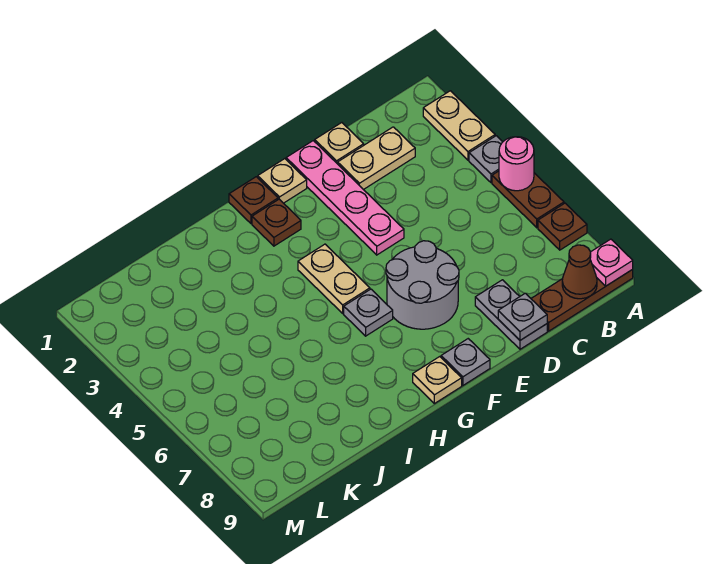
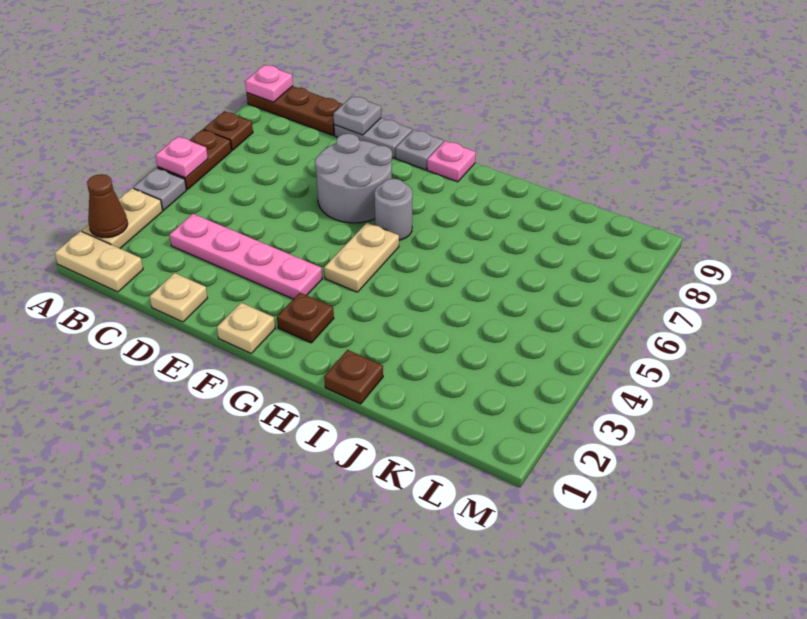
pink round brick A5 level 2 -> pink plate A5 level 2
brown cone B9 level 2 -> brown cone A2 level 2
tan plate C2:D2 level 1 -> tan plate A1:B1 level 1
grey plate D8:D9 level 1 -> grey plate D9:E9 level 1
pink plate E1:E4 level 1 -> pink plate C3:F3 level 1
brown plate G1 level 1 -> brown plate I1 level 1
grey plate G6 level 1 -> grey round brick G6 level 1
tan plate G9 level 1 -> pink plate G9 level 1

